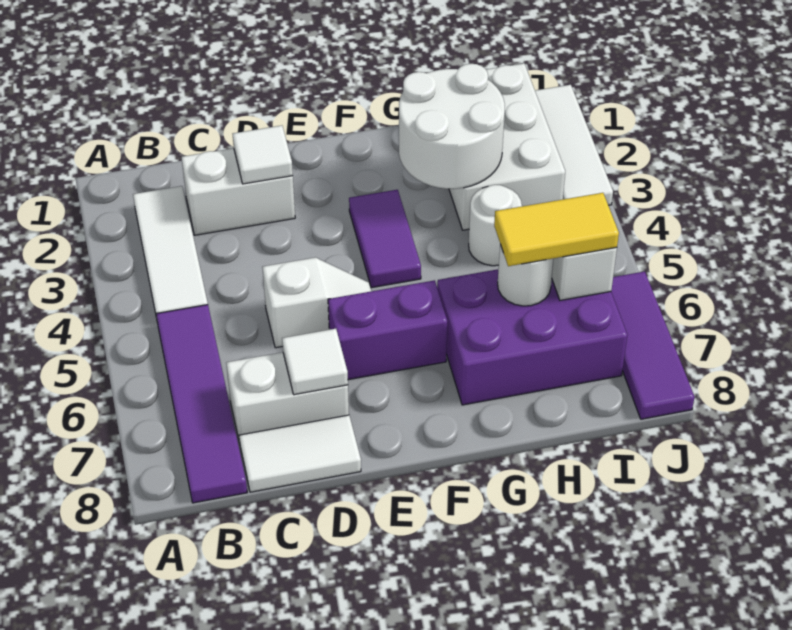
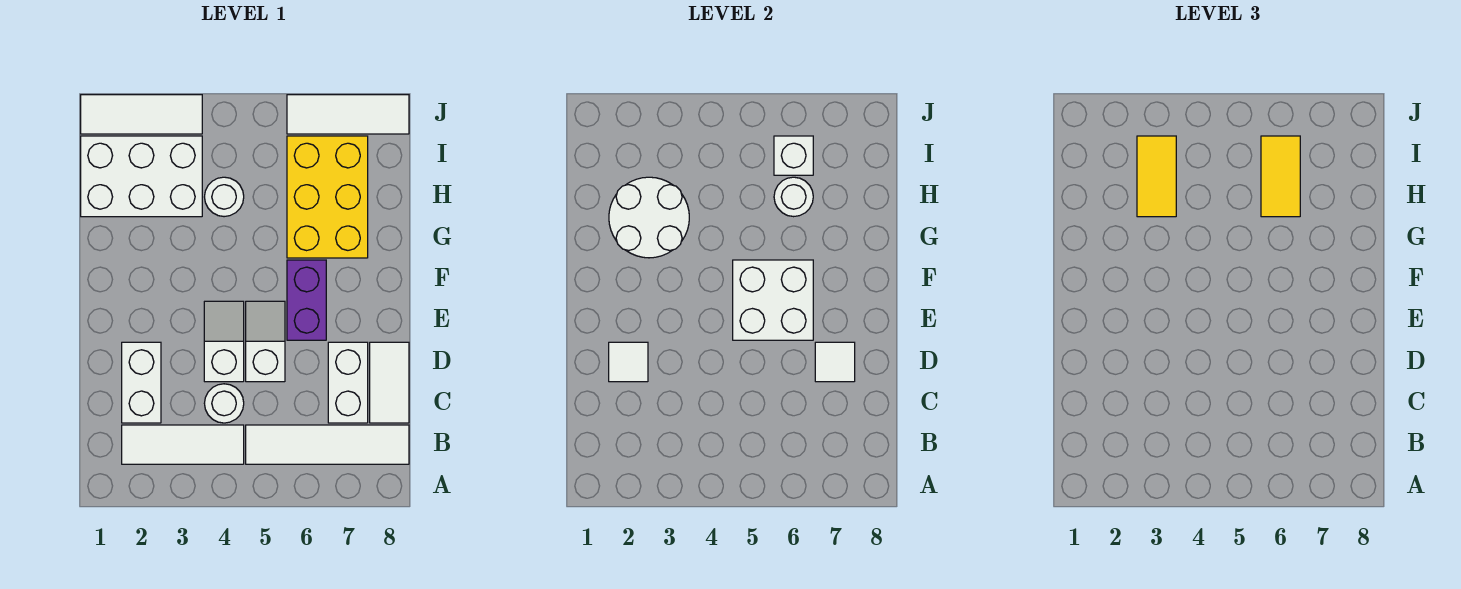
purple tile B5:B8 level 1 -> white tile B5:B8 level 1
none -> white round brick C4 level 1
none -> white slope D4:E4 level 1 top D
none -> white brick E5:F6 level 2
purple tile F3:F4 level 1 -> none
purple brick G6:I7 level 1 -> yellow brick G6:I7 level 1
none -> yellow tile H3:I3 level 3
purple tile J6:J8 level 1 -> white tile J6:J8 level 1

